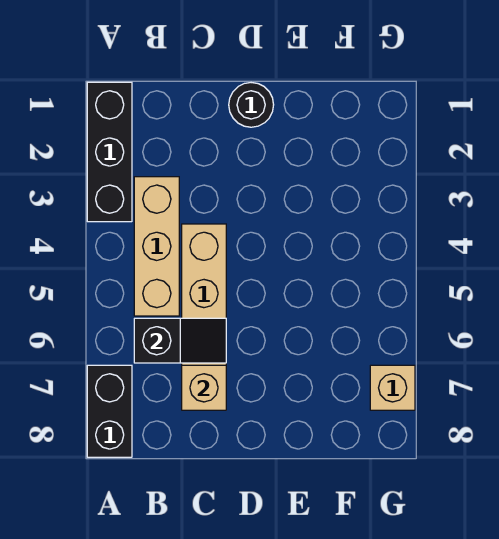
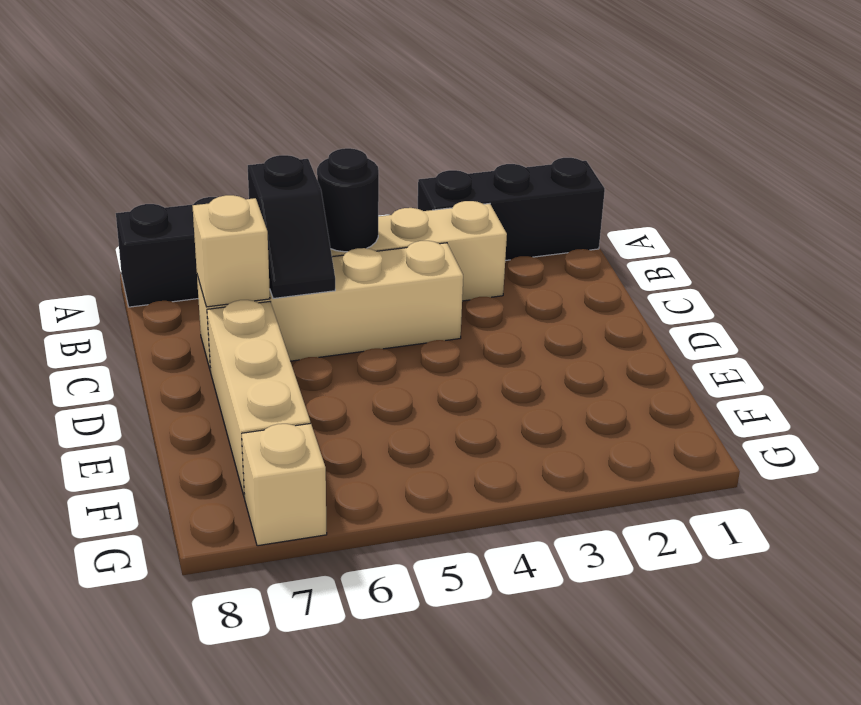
black round brick D1 level 1 -> black round brick B5 level 2
none -> tan brick D7:F7 level 1

